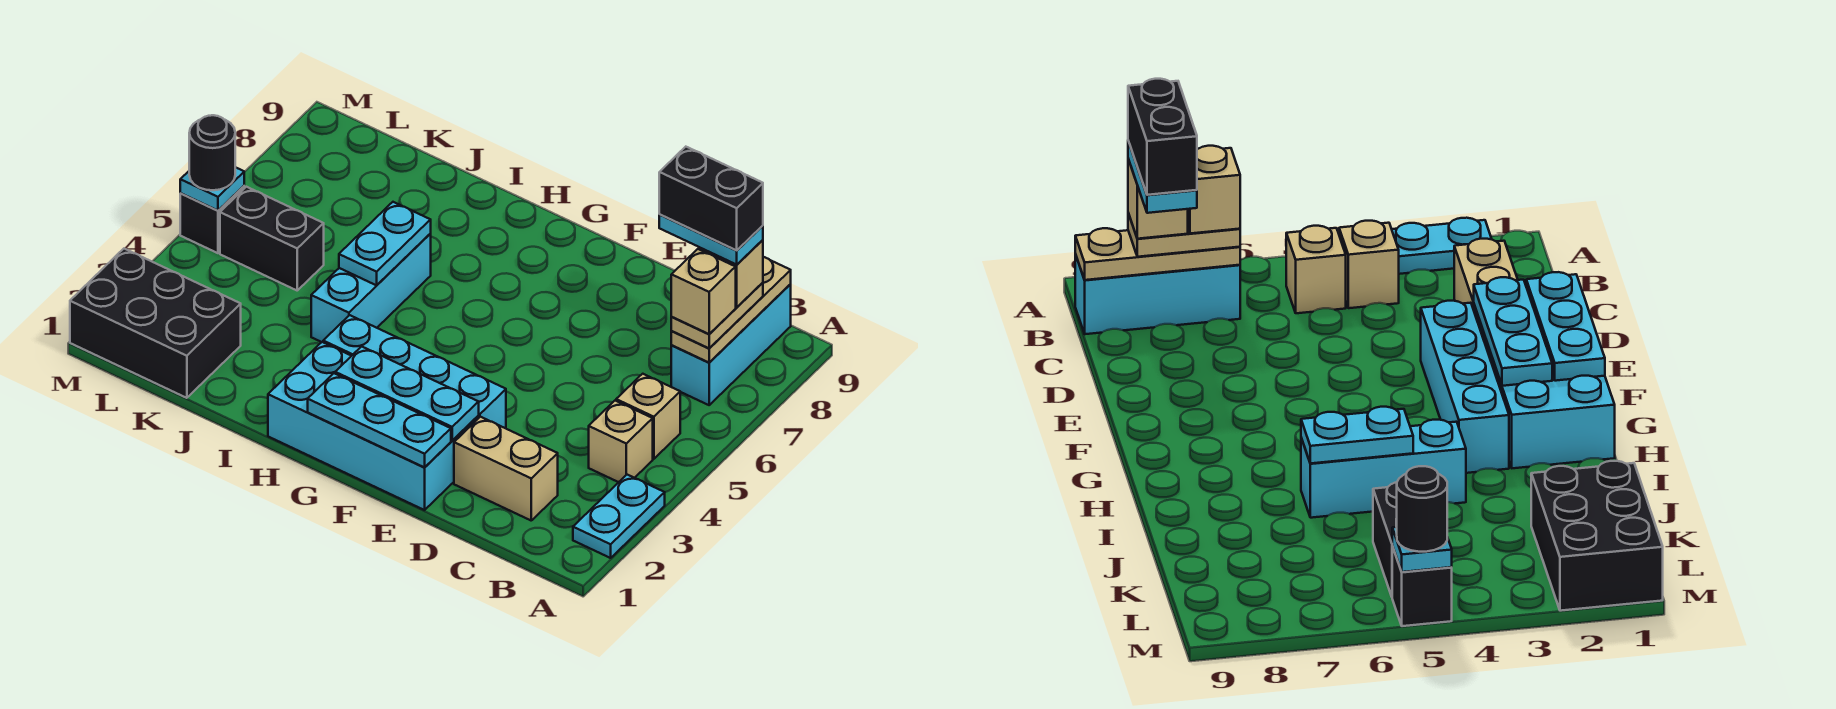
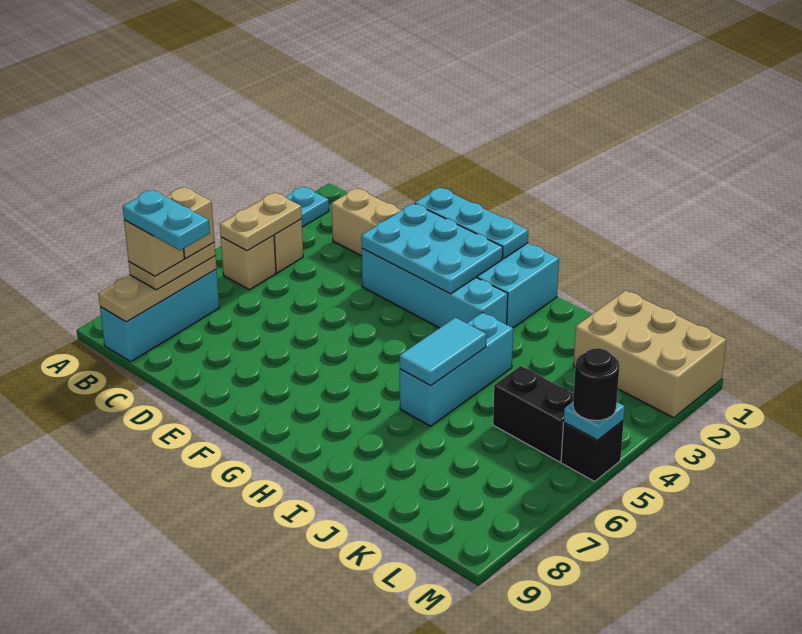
none -> tan plate B4:B5 level 2
black brick B8:C8 level 6 -> none
cyan plate E2:G2 level 2 -> cyan plate E2:G3 level 2
cyan plate I5:I6 level 2 -> cyan tile I5:I6 level 2
black brick K1:M2 level 1 -> tan brick K1:M2 level 1

